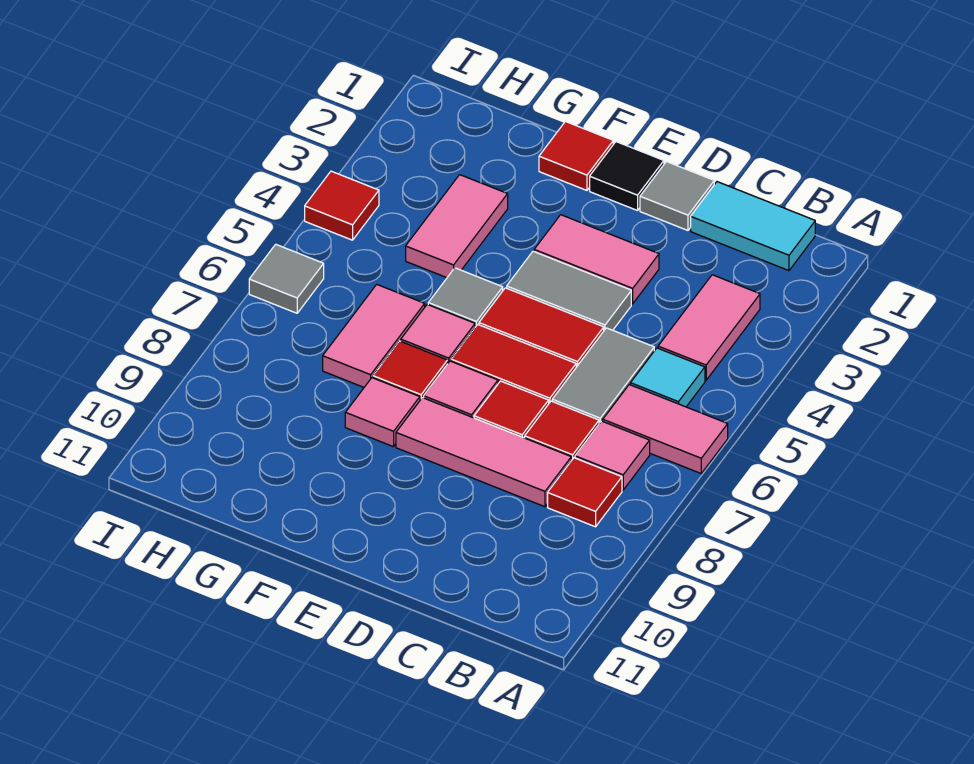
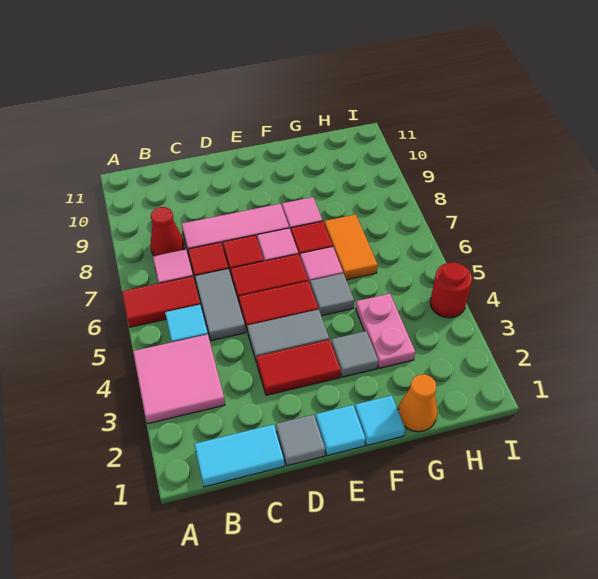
pink tile A6:B6 level 1 -> red tile A6:B6 level 1
pink tile B3:B4 level 1 -> pink tile A3:B4 level 1
red tile B8 level 1 -> red cone B8 level 1
pink tile D3:E3 level 1 -> red tile D3:E3 level 1
black tile E1 level 1 -> cyan tile E1 level 1
red tile F1 level 1 -> cyan tile F1 level 1
none -> orange cone G1 level 1
pink tile G3:G4 level 1 -> pink plate G3:G4 level 1
pink tile G6:G7 level 1 -> orange tile G6:G7 level 1
red tile I4 level 1 -> red round brick I4 level 1
grey tile I6 level 1 -> grey tile F3 level 1

